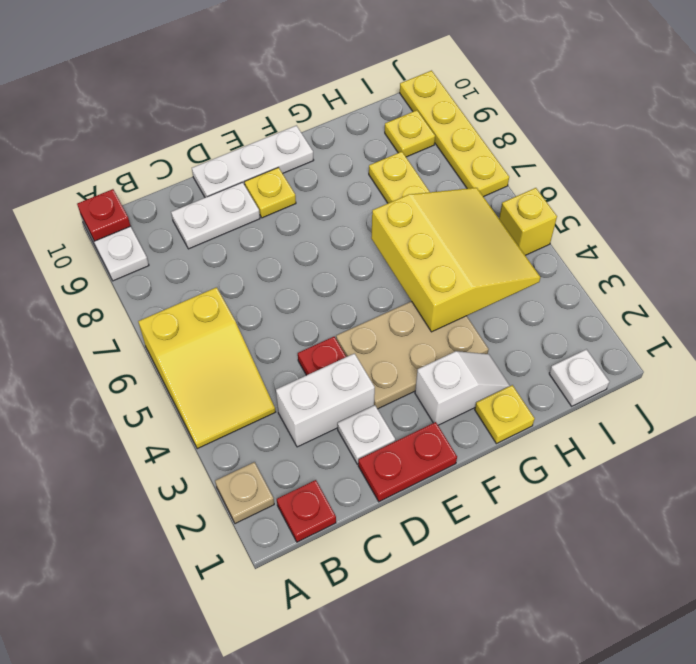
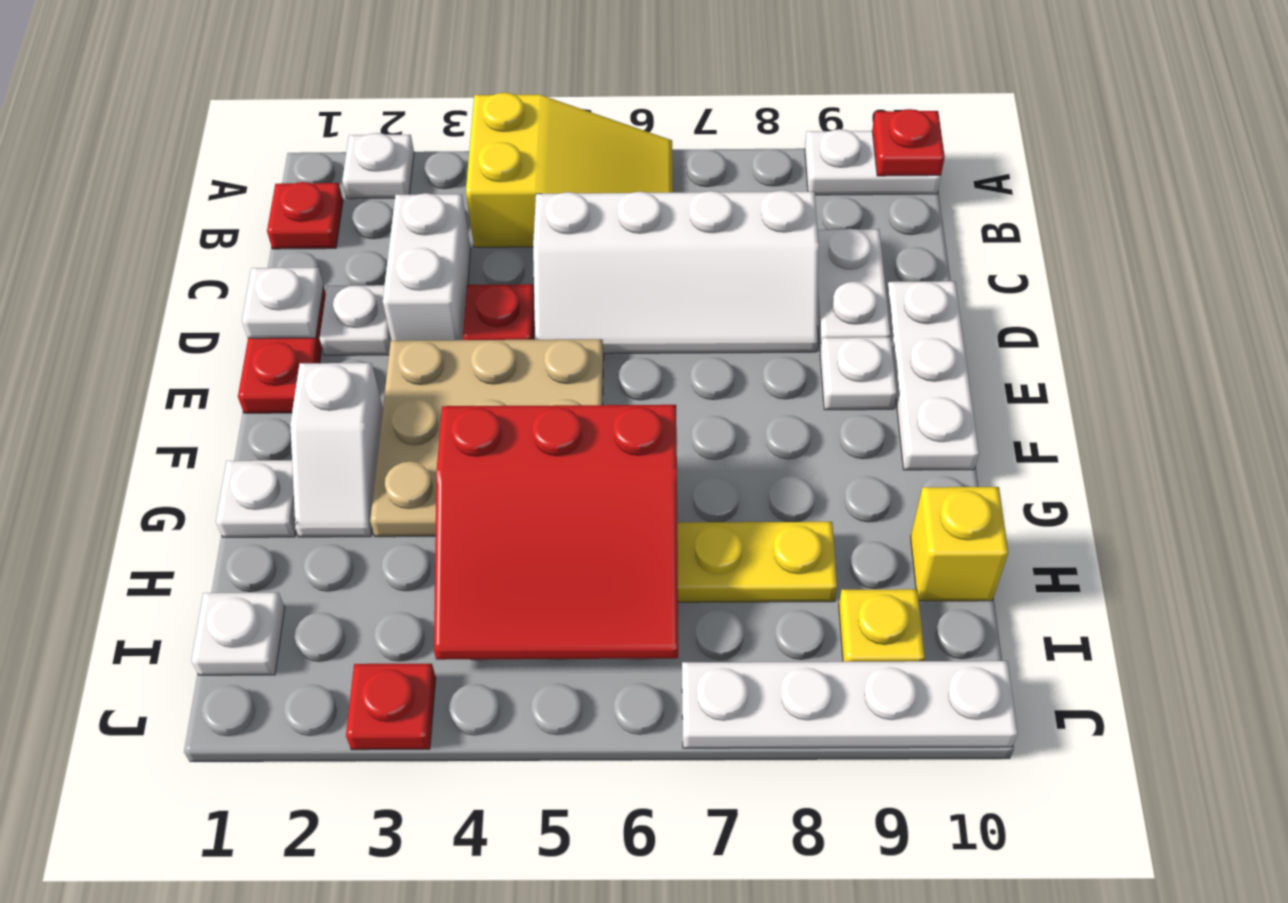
tan plate A2 level 1 -> white plate A2 level 1
yellow slope A4:B6 level 1 top 6 -> yellow slope A4:B6 level 1 top 4
none -> white slope C5:D8 level 1 top C
none -> white plate D1 level 2
tan plate E3:G4 level 1 -> tan plate E3:G5 level 1
yellow plate E9 level 1 -> white plate E9 level 1
yellow plate G1 level 1 -> white plate G1 level 1
yellow slope G4:I6 level 2 top G -> red slope G4:I6 level 2 top G
none -> red plate J3 level 1
yellow brick J5 level 1 -> yellow brick H10 level 1
yellow plate J7:J10 level 1 -> white plate J7:J10 level 1

